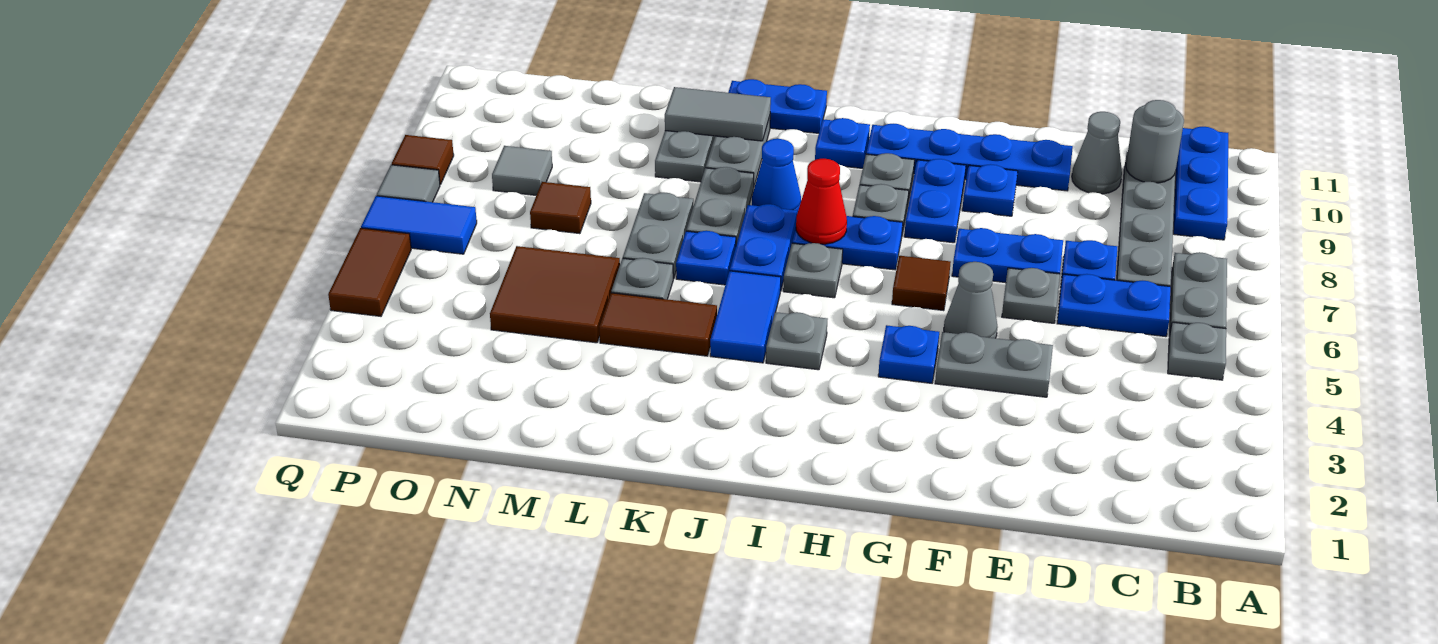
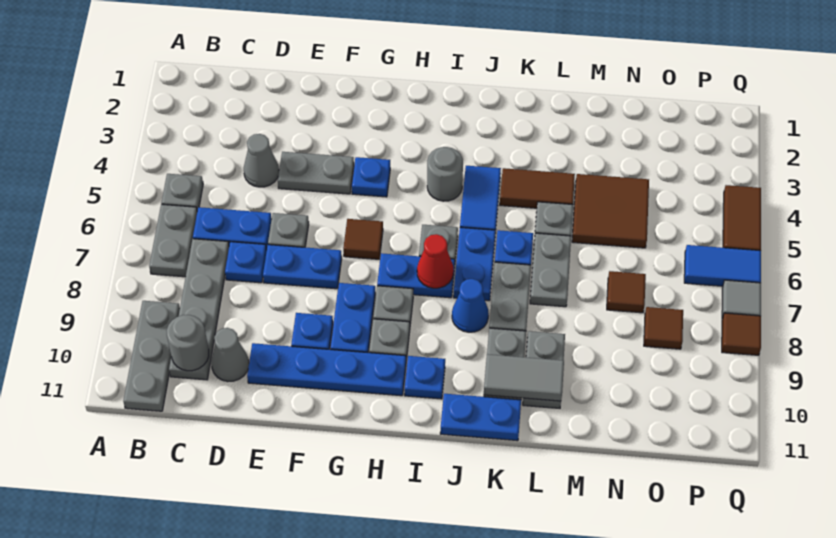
blue plate B9:B11 level 1 -> grey plate B9:B11 level 1
grey cone F5 level 1 -> grey cone D4 level 1
grey plate I4 level 1 -> grey round brick I4 level 1
grey tile O8 level 1 -> brown tile O8 level 1

